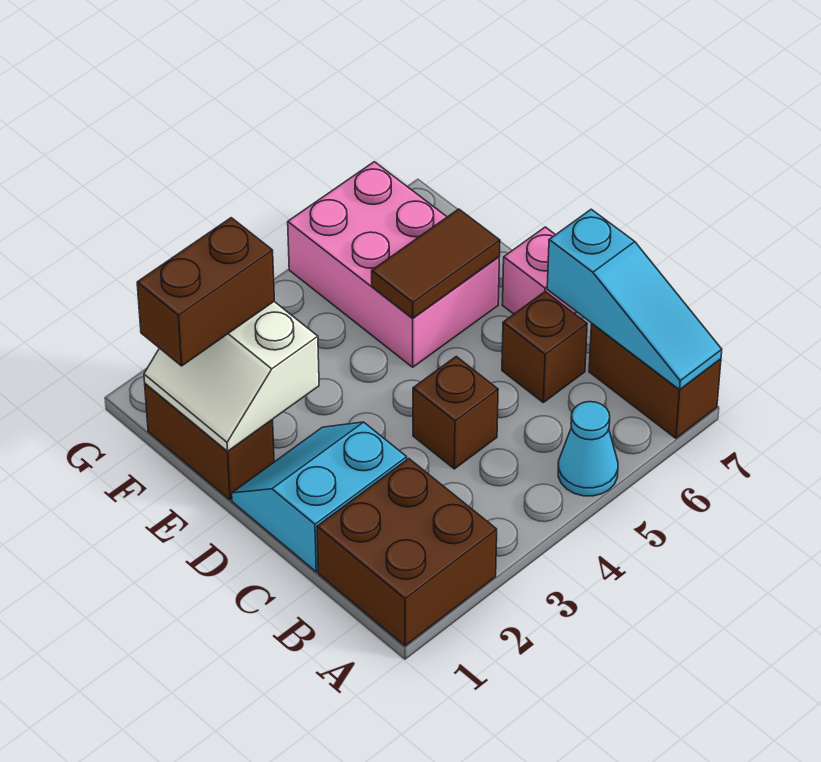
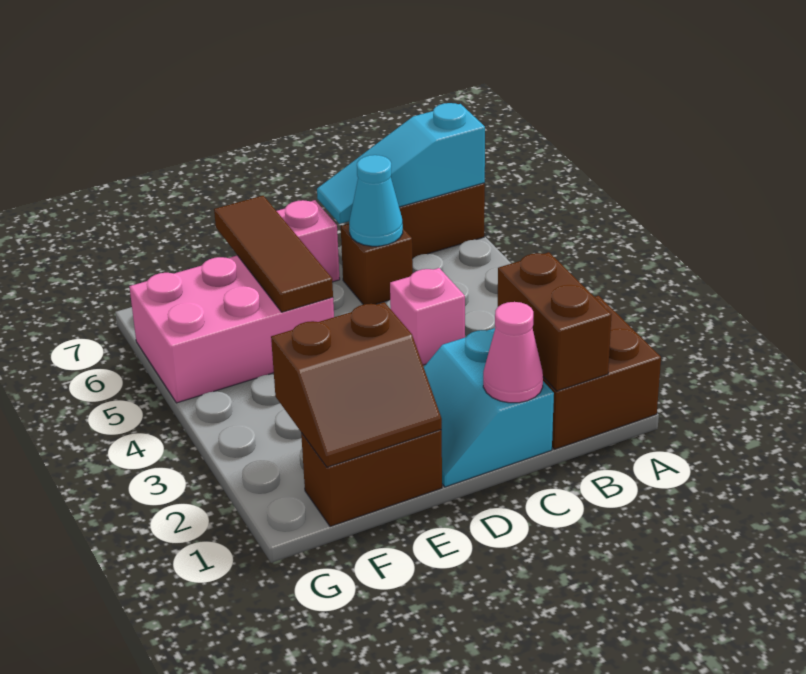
cyan cone A5 level 1 -> cyan cone C6 level 2
cyan slope A7:C7 level 2 top C -> cyan slope A7:C7 level 2 top A
none -> pink cone C1 level 2
brown brick C4 level 1 -> pink brick C4 level 1
white slope E1:F2 level 2 top 2 -> brown slope E1:F2 level 2 top 2
brown tile E5:E6 level 2 -> brown tile E5:E7 level 2
brown brick F1:F2 level 3 -> brown brick B1:B2 level 2

